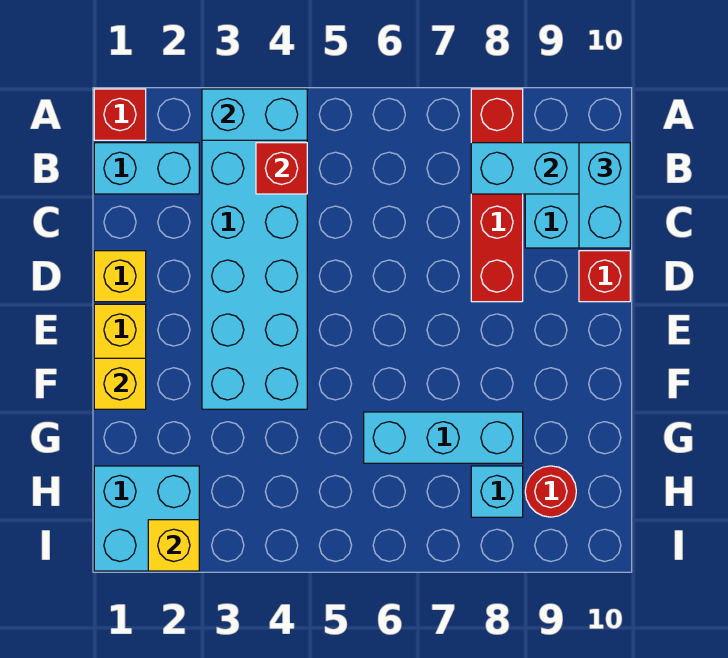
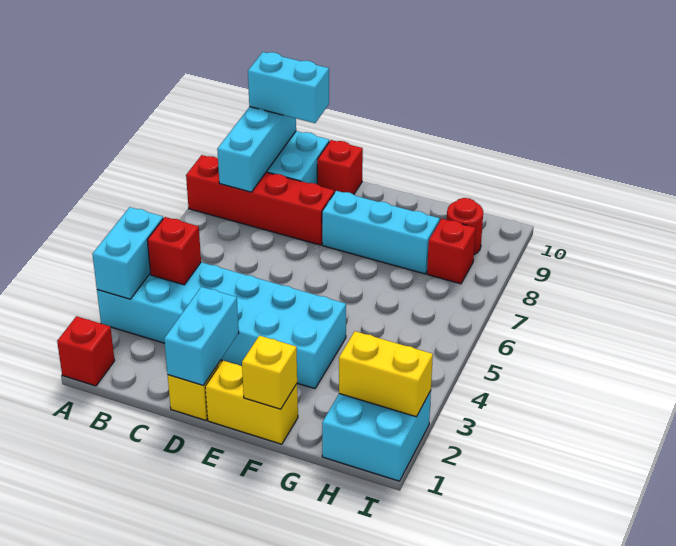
cyan brick B1:B2 level 1 -> cyan brick D1:D2 level 2
cyan brick G6:G8 level 1 -> cyan brick E8:G8 level 1
cyan brick H8 level 1 -> red brick H8 level 1
yellow brick I2 level 2 -> yellow brick H2:I2 level 2

